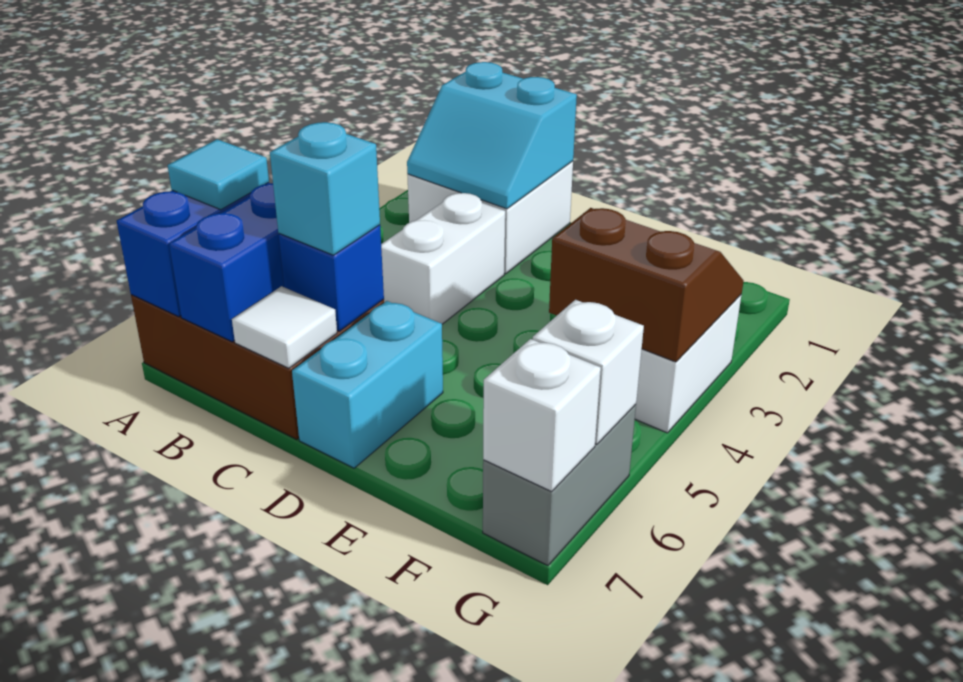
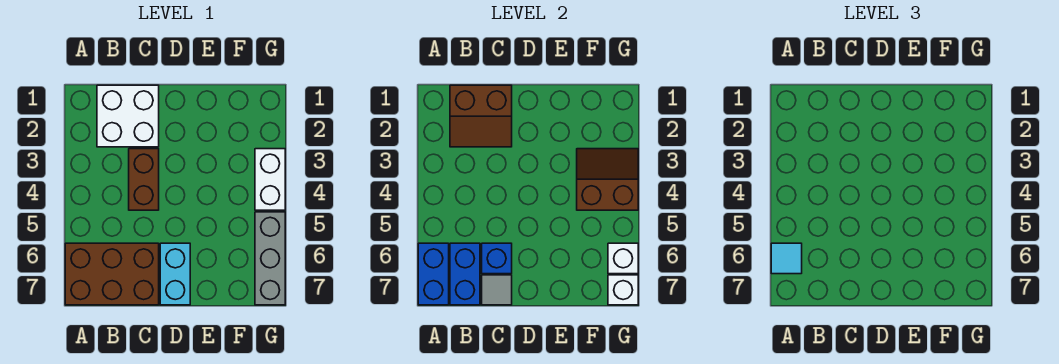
cyan slope B1:C2 level 2 top 1 -> brown slope B1:C2 level 2 top 1
white brick C3:C4 level 1 -> brown brick C3:C4 level 1
cyan brick C6 level 3 -> none
white tile C7 level 2 -> grey tile C7 level 2
grey brick G6:G7 level 1 -> grey brick G5:G7 level 1

